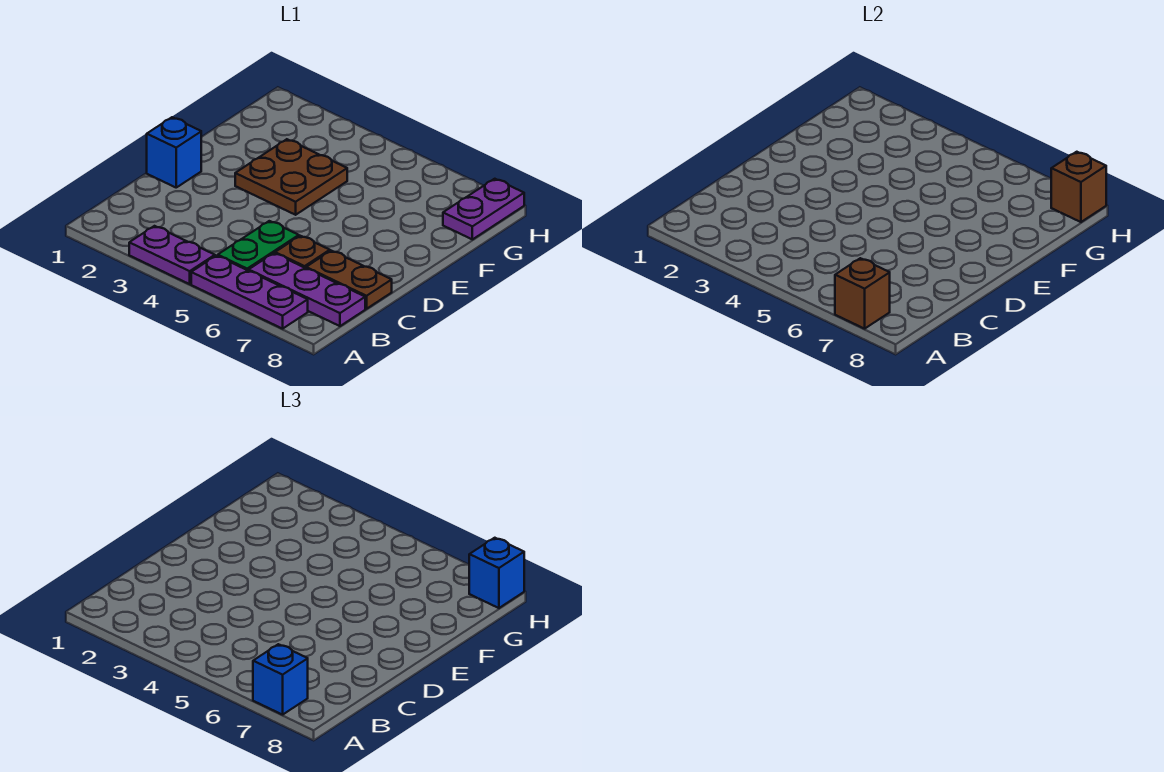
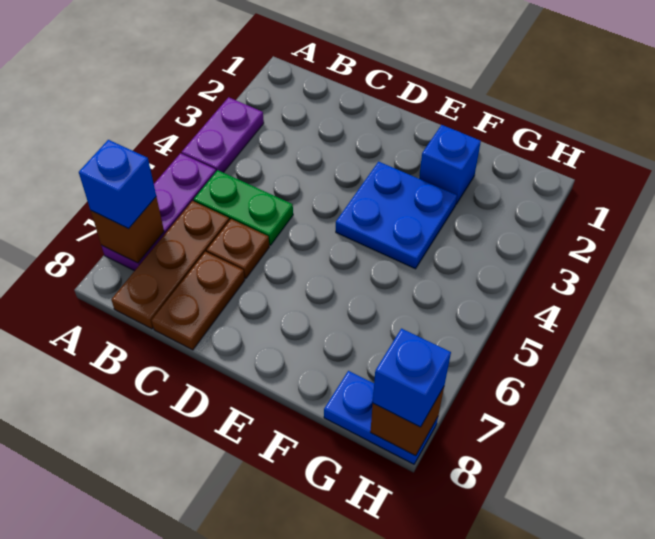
purple plate B6:B8 level 1 -> brown plate B6:B8 level 1
blue brick D1 level 1 -> blue brick F2 level 1
brown plate E3:F4 level 1 -> blue plate E3:F4 level 1
purple plate G8:H8 level 1 -> blue plate G8:H8 level 1

